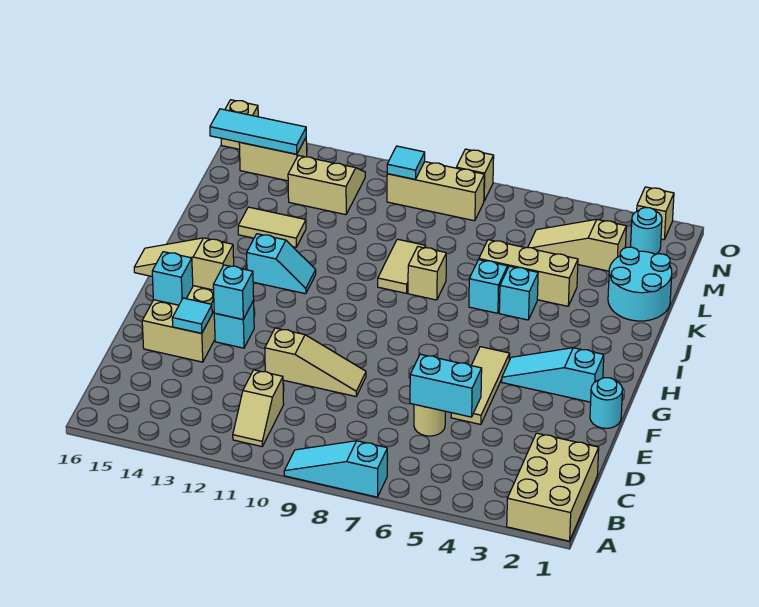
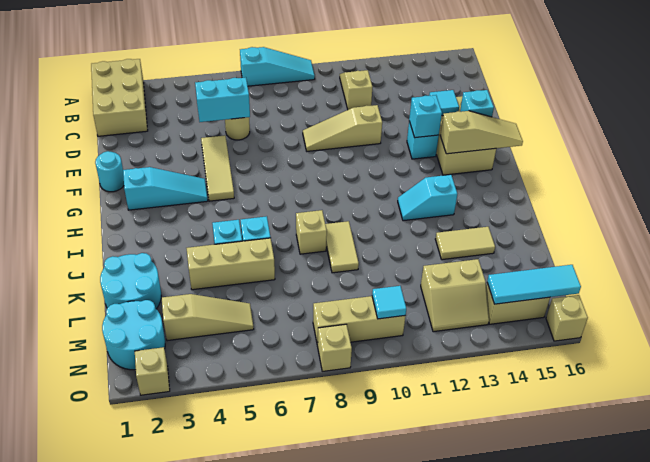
cyan round brick N2 level 1 -> cyan round brick M1:N2 level 1

